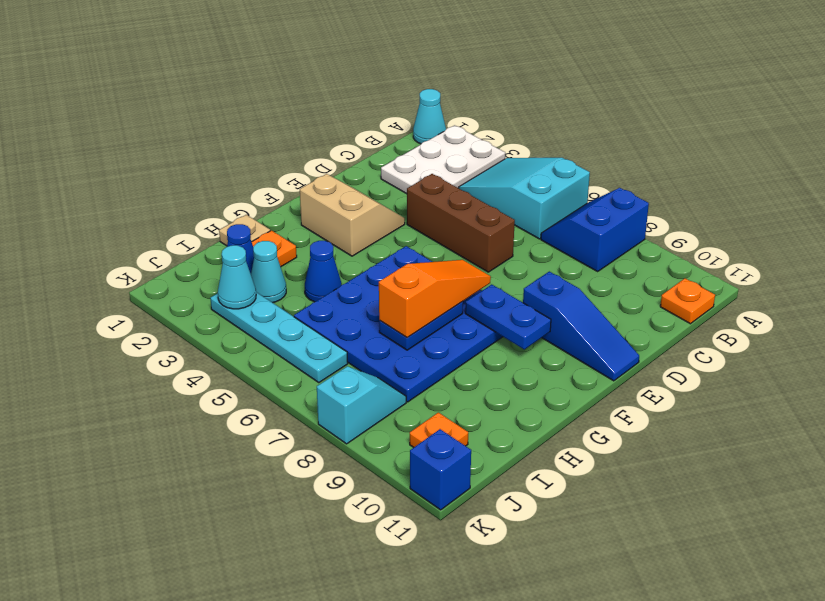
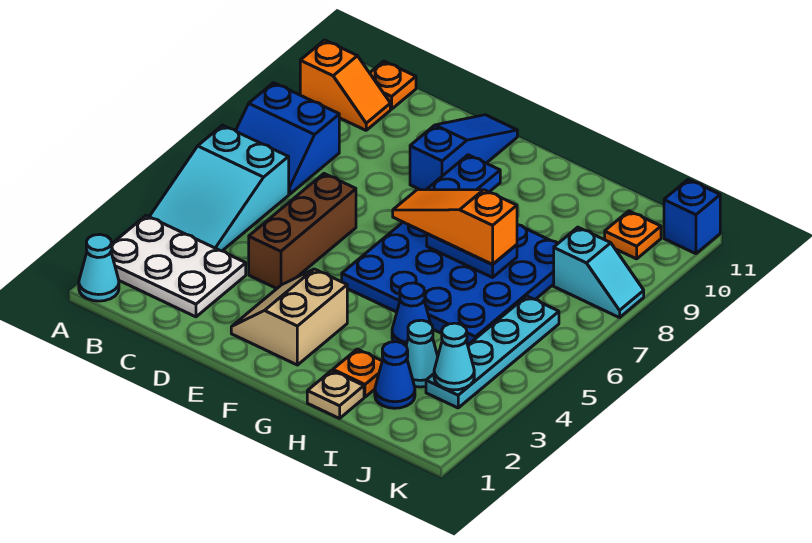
none -> orange slope A10:B10 level 1 top A
cyan slope J8:K8 level 1 top K -> cyan slope J8:K8 level 1 top J

